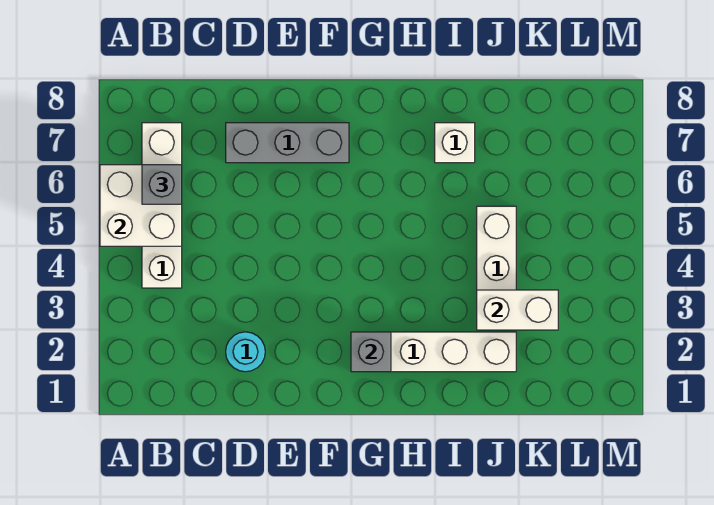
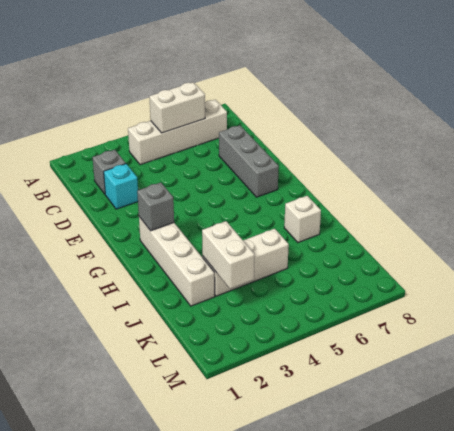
white brick A5:B6 level 2 -> white brick B5:B6 level 2
grey brick B6 level 3 -> grey brick C2 level 1
cyan round brick D2 level 1 -> cyan brick D2 level 1

